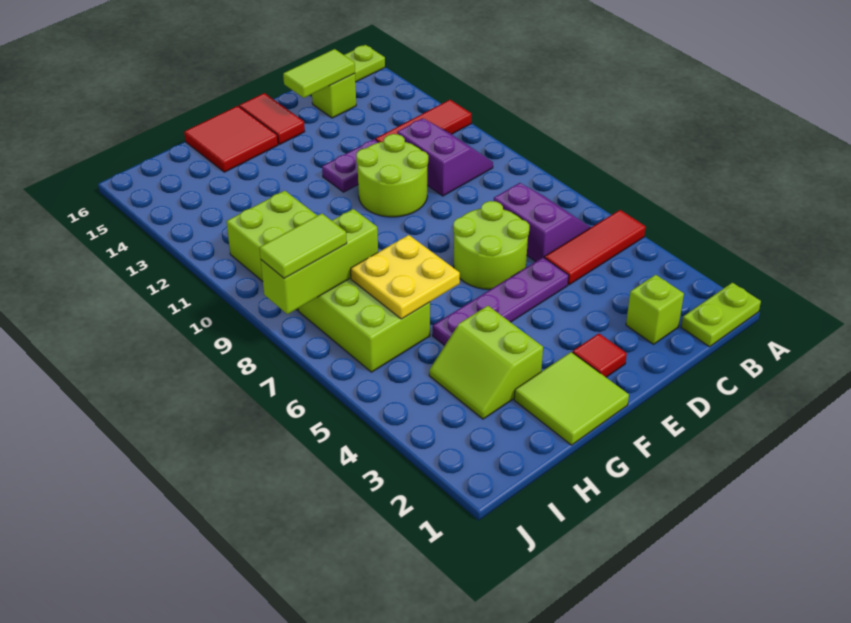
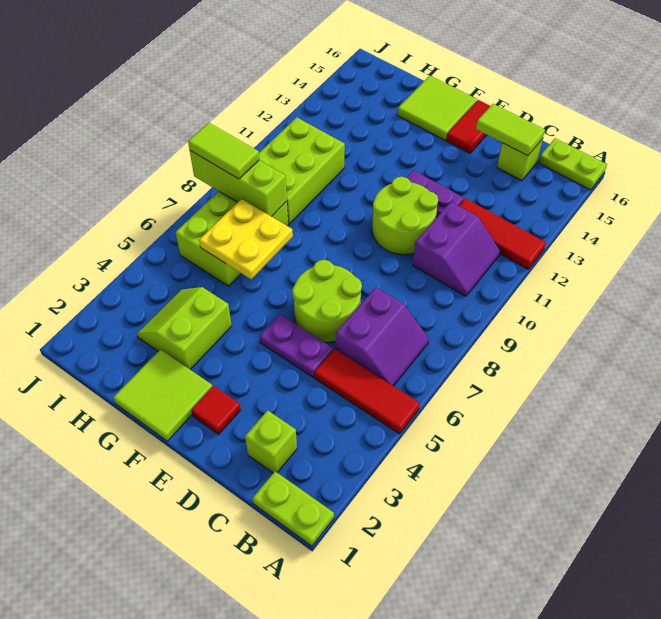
purple plate D5:G5 level 1 -> purple plate D5:E5 level 1
red tile F15:G16 level 1 -> lime tile F15:G16 level 1

